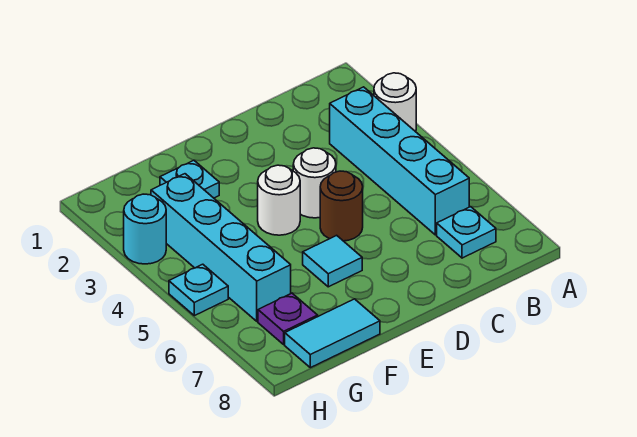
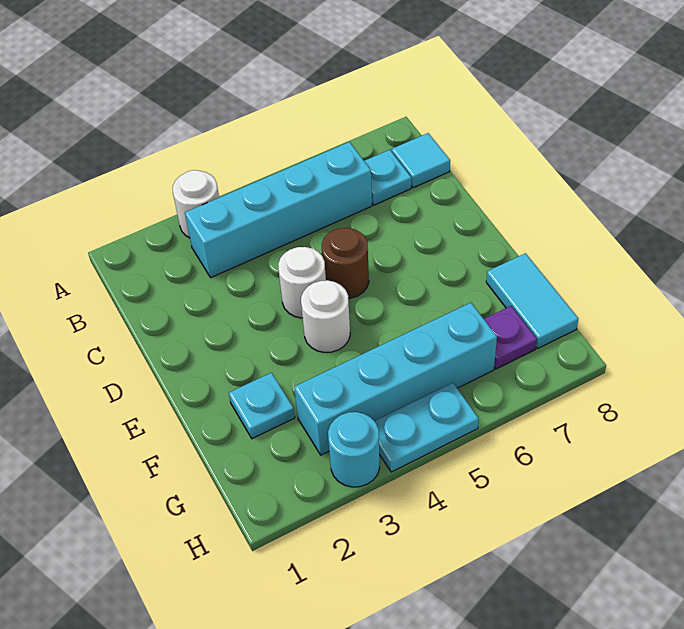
cyan tile E6 level 1 -> cyan tile B8 level 1
cyan plate H5 level 1 -> cyan plate H4:H5 level 1

